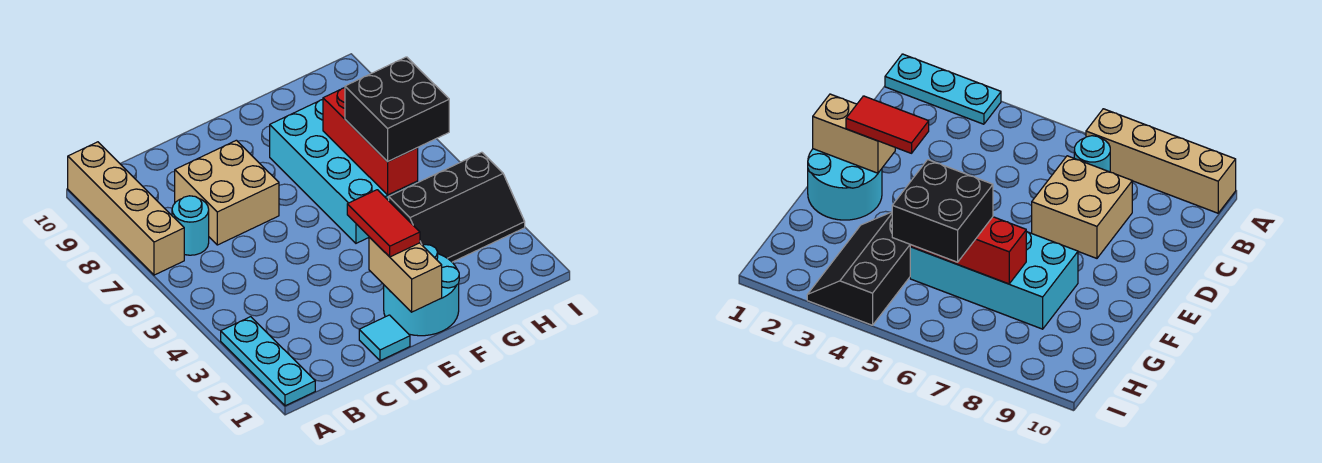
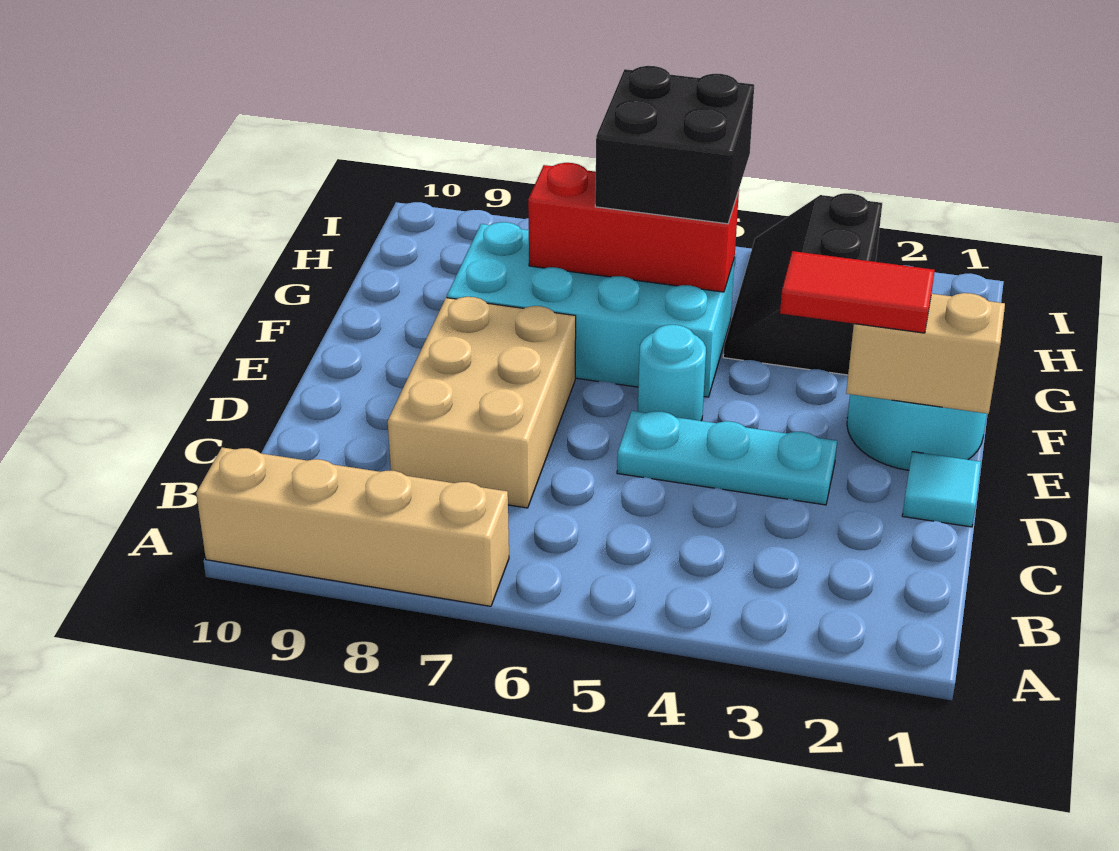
cyan plate A1:A3 level 1 -> cyan plate D3:D5 level 1
cyan round brick B7 level 1 -> cyan round brick E5 level 1
tan brick C7:D8 level 1 -> tan brick C7:E8 level 1
black slope G3:I4 level 1 top 4 -> black slope G3:I4 level 1 top 3

